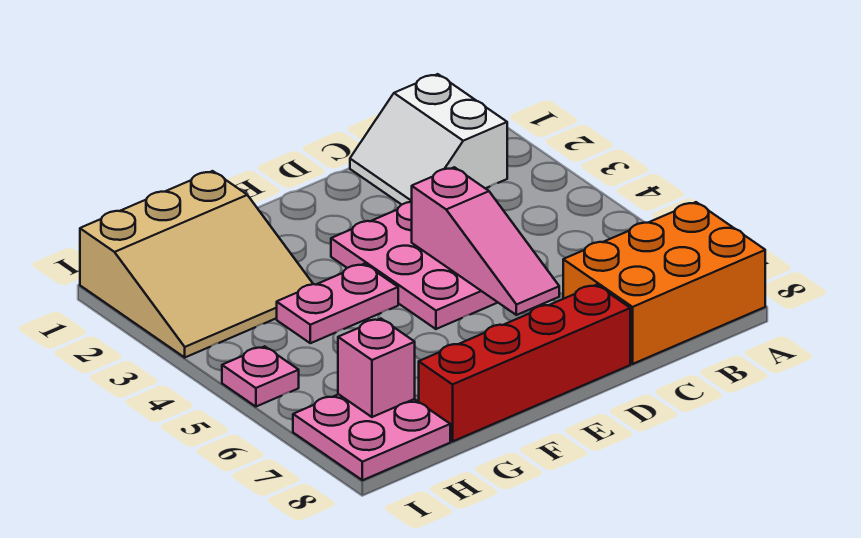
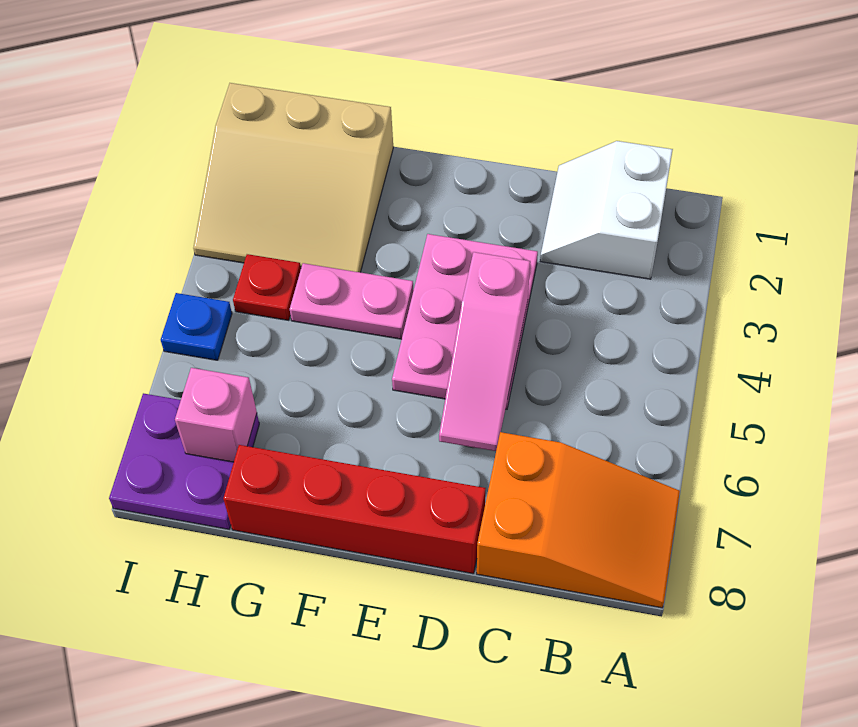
orange brick A7:C8 level 1 -> orange slope A7:C8 level 1 top C
none -> red plate H4 level 1
pink plate H7:I8 level 1 -> purple plate H7:I8 level 1
pink plate I5 level 1 -> blue plate I5 level 1

